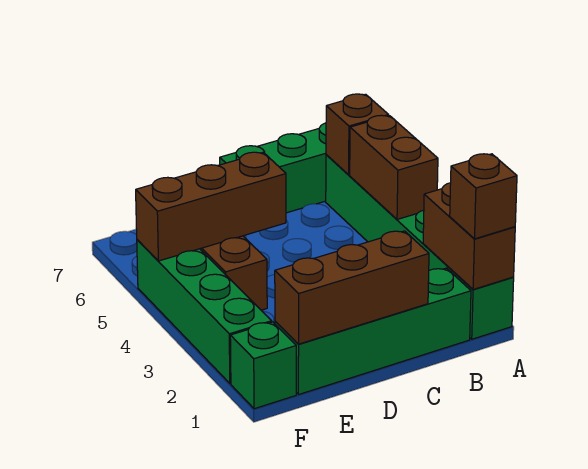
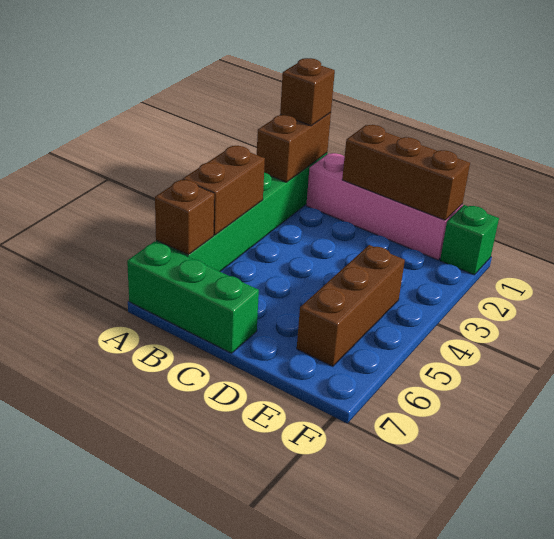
green brick B1:E1 level 1 -> pink brick B1:E1 level 1
brown brick D5:F5 level 2 -> none
green brick F2:F5 level 1 -> none

